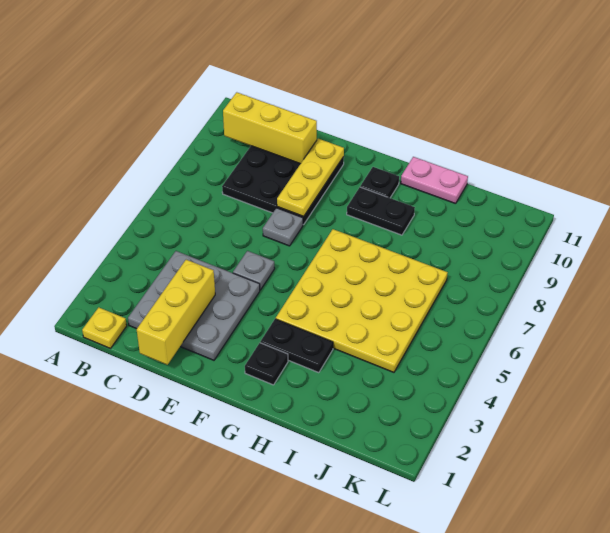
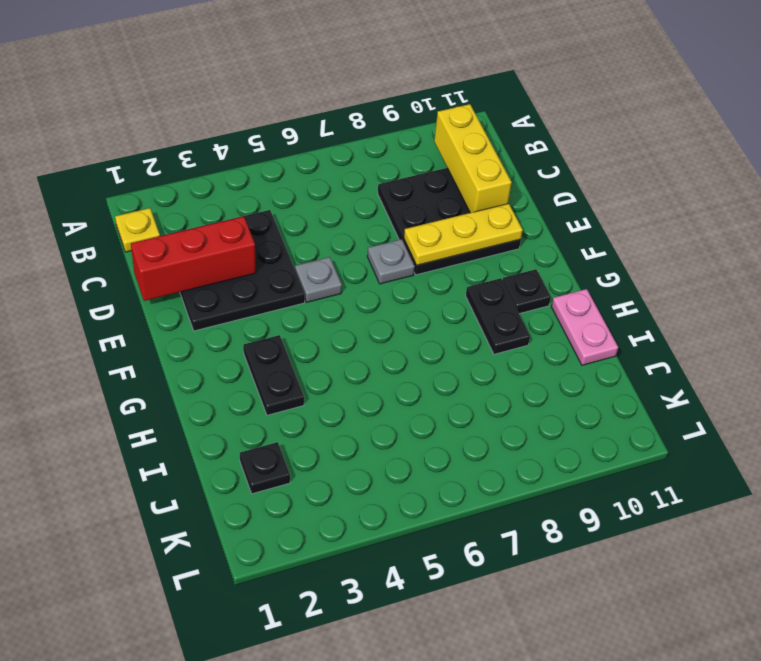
grey plate C2:E4 level 1 -> black plate C2:E4 level 1
yellow brick D1:D3 level 2 -> red brick D1:D3 level 2
black plate G2 level 1 -> black plate J2 level 1
yellow plate G4:J7 level 1 -> none

